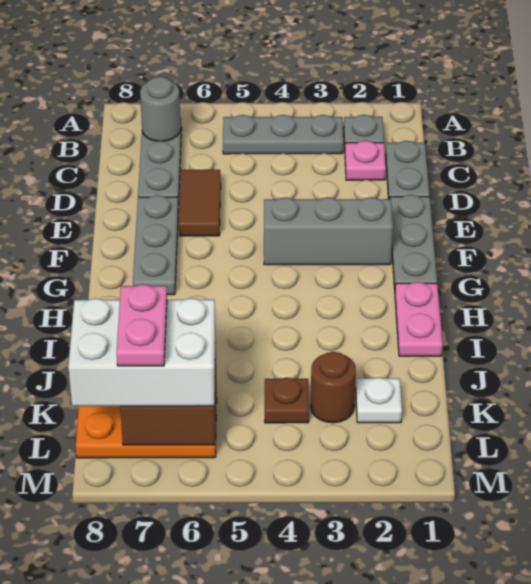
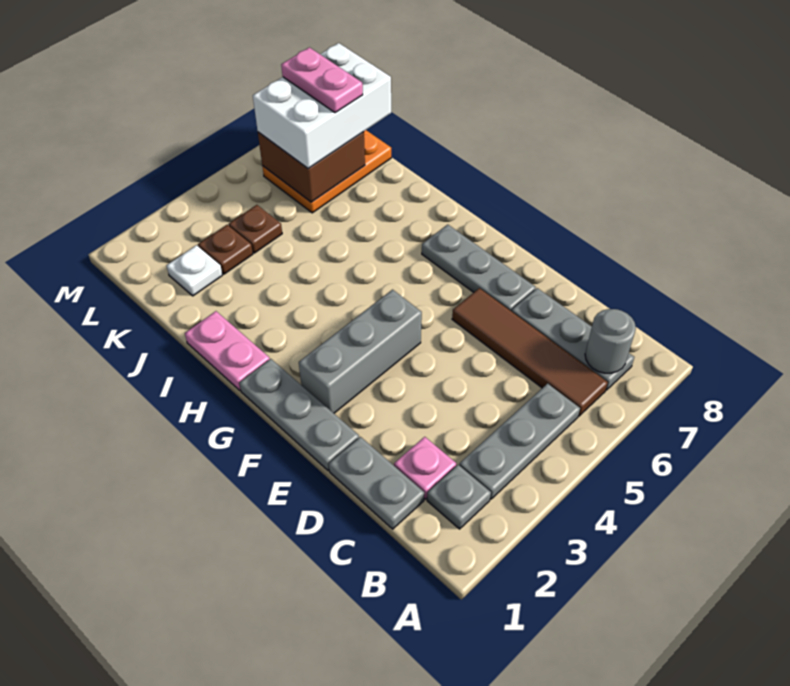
brown tile D6:E6 level 1 -> brown tile B6:E6 level 1
brown round brick K3 level 1 -> brown plate K3 level 1

